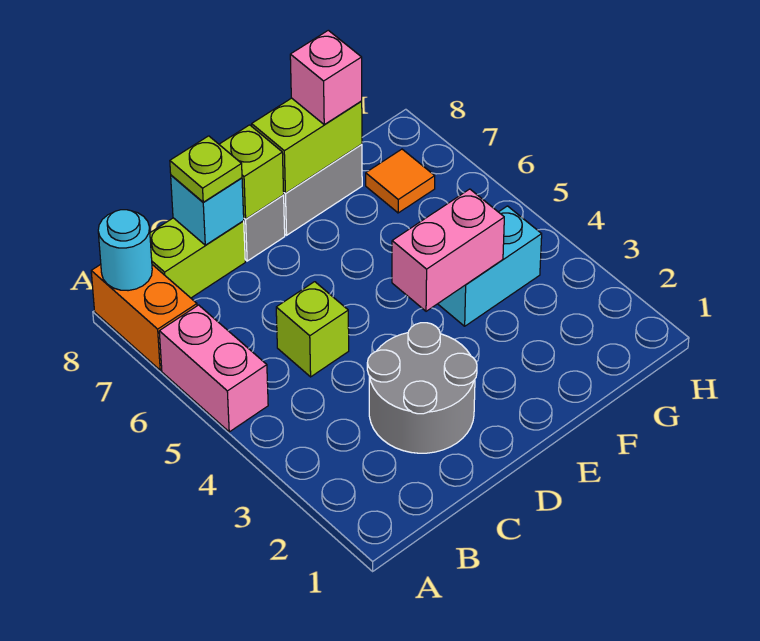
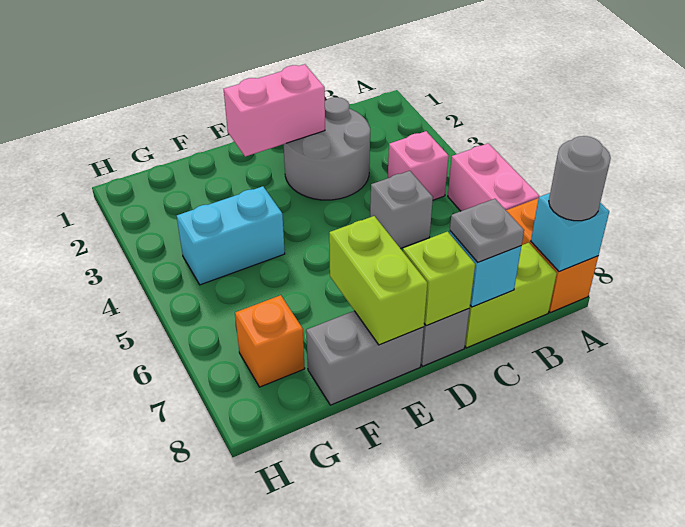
cyan round brick A8 level 2 -> cyan brick A8 level 2
none -> grey round brick A8 level 3
lime brick C5 level 1 -> grey brick C5 level 1
lime plate C8 level 3 -> grey plate C8 level 3
pink brick E4:F4 level 2 -> pink brick D2:E2 level 2
lime brick E8:F8 level 2 -> lime brick E7:E8 level 2
pink brick F8 level 3 -> pink brick B4 level 1
orange tile G7 level 1 -> orange brick G7 level 1

